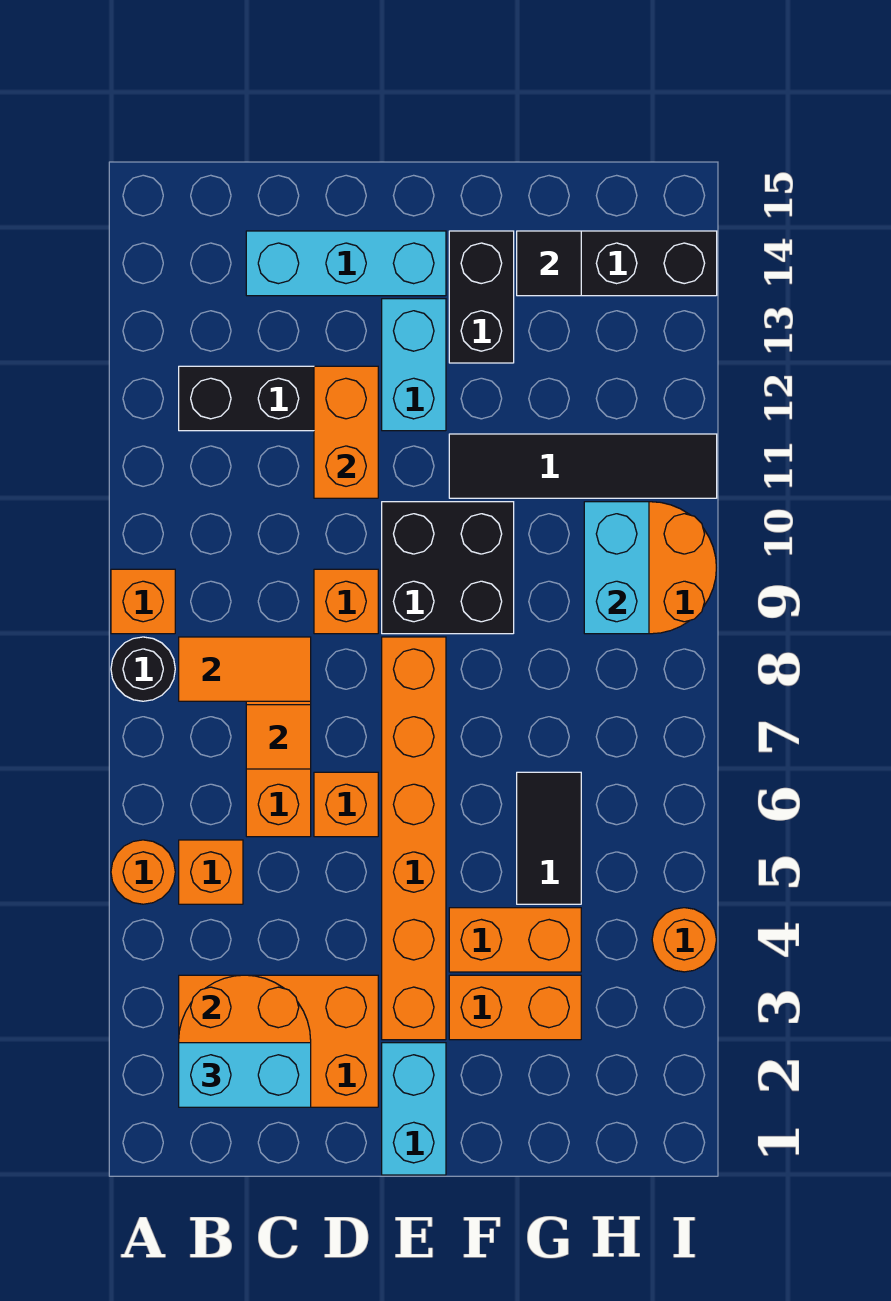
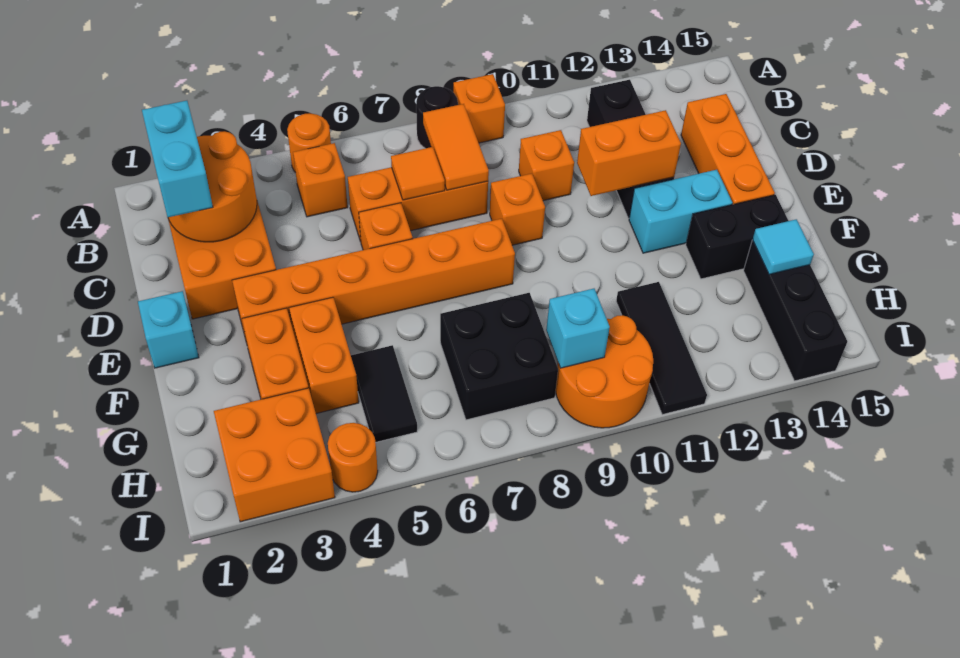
none -> orange brick C10 level 1
cyan brick C14:E14 level 1 -> orange brick C14:E14 level 1
cyan brick E1:E2 level 1 -> cyan brick E1 level 1
black brick E9:F10 level 1 -> black brick G7:H8 level 1
black tile F11:I11 level 1 -> black tile G11:I11 level 1
black tile G5:G6 level 1 -> black tile G5:H5 level 1
black tile G14 level 2 -> cyan tile G14 level 2
none -> orange brick H2:I3 level 1
cyan brick H9:H10 level 2 -> cyan brick H9 level 2

